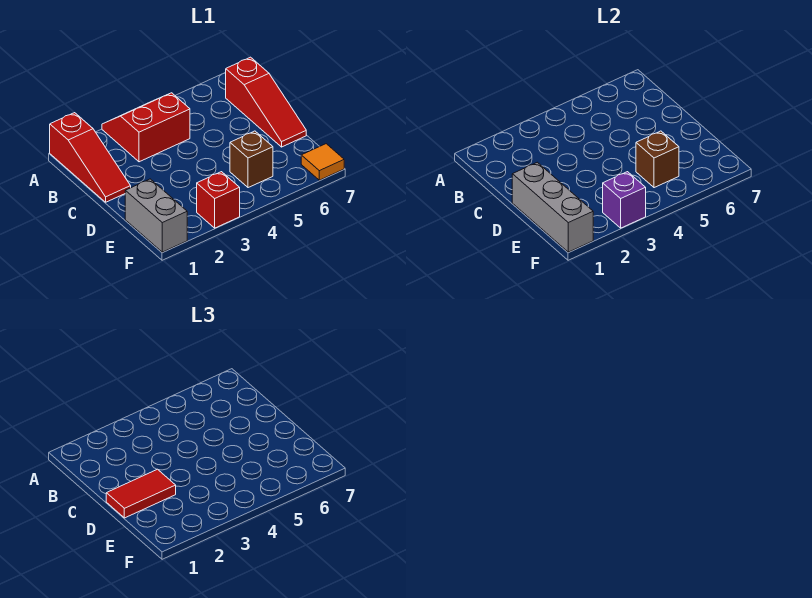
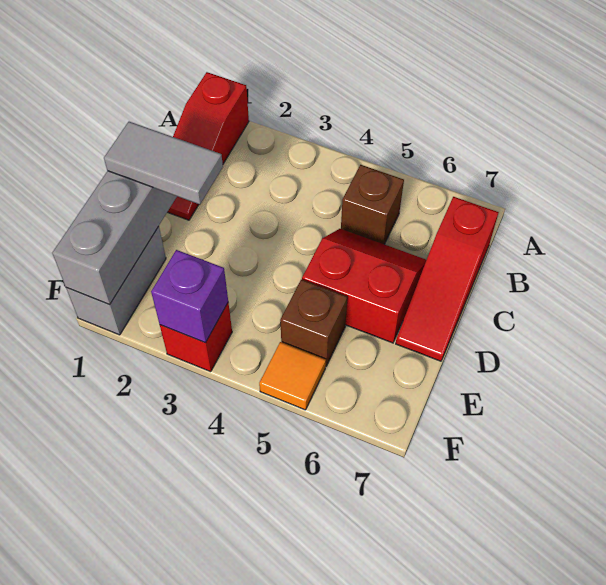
red slope A3:B4 level 1 top B -> red slope C5:D6 level 1 top D
red tile D1:D2 level 3 -> grey tile D1:D2 level 3
brown brick E5 level 2 -> brown brick B5 level 1
orange tile F7 level 1 -> orange tile F5 level 1

